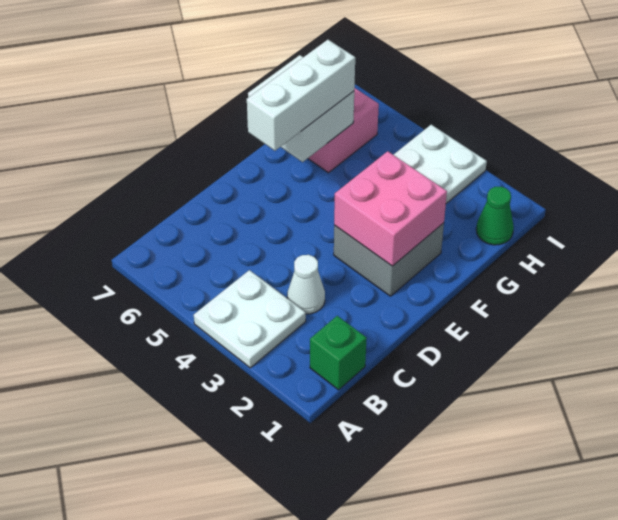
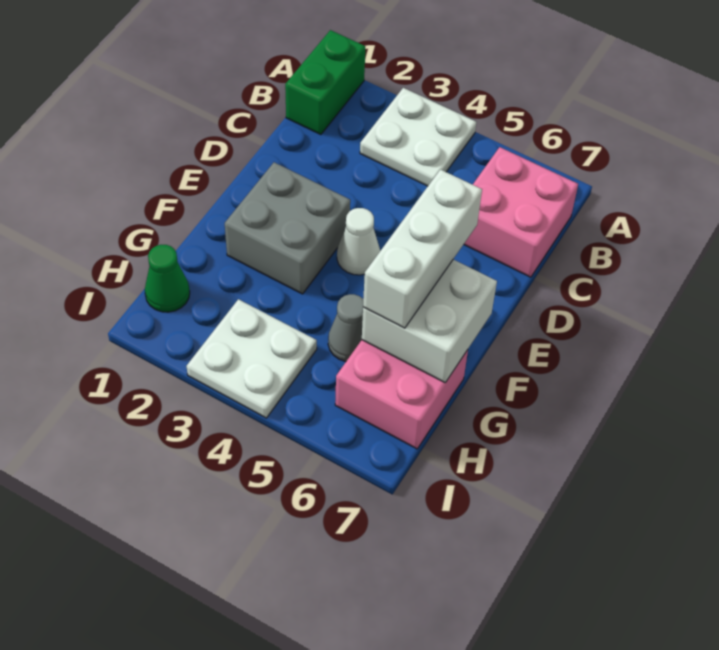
green brick B1 level 1 -> green brick A1:B1 level 1
white cone C3 level 1 -> white cone E4 level 1
pink brick E2:F3 level 2 -> pink brick B6:C7 level 1
none -> grey cone G5 level 1

